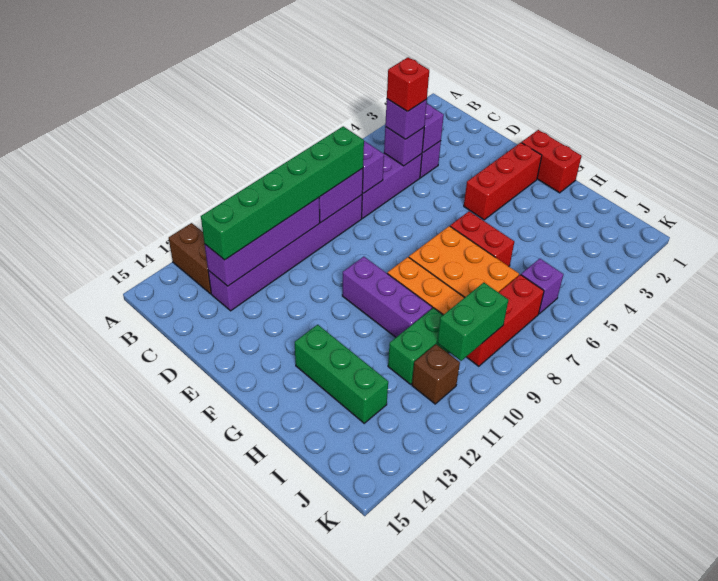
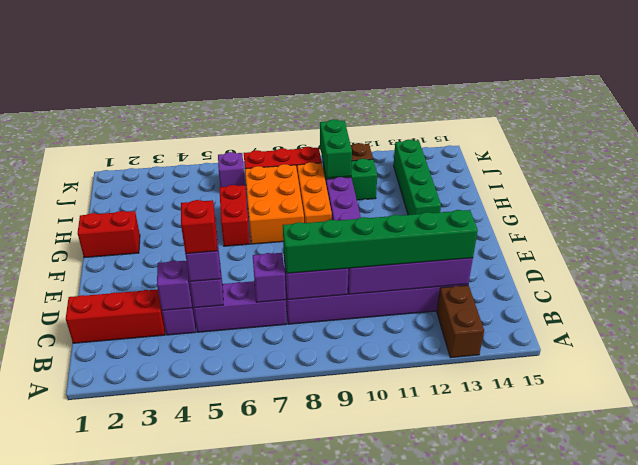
red brick F1:G1 level 1 -> red brick G1:G2 level 1
red brick F2:F4 level 1 -> red brick C1:C3 level 1
green brick G13:I13 level 1 -> green brick G13:J13 level 1
green brick J9:J10 level 2 -> green brick I10:J10 level 2

